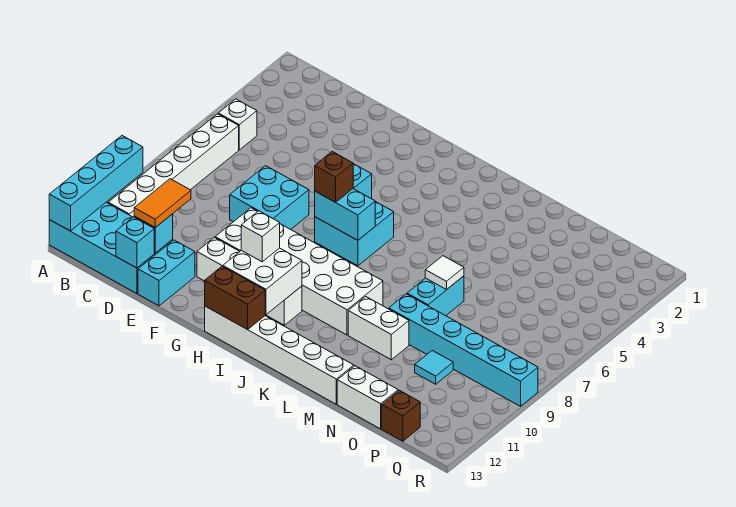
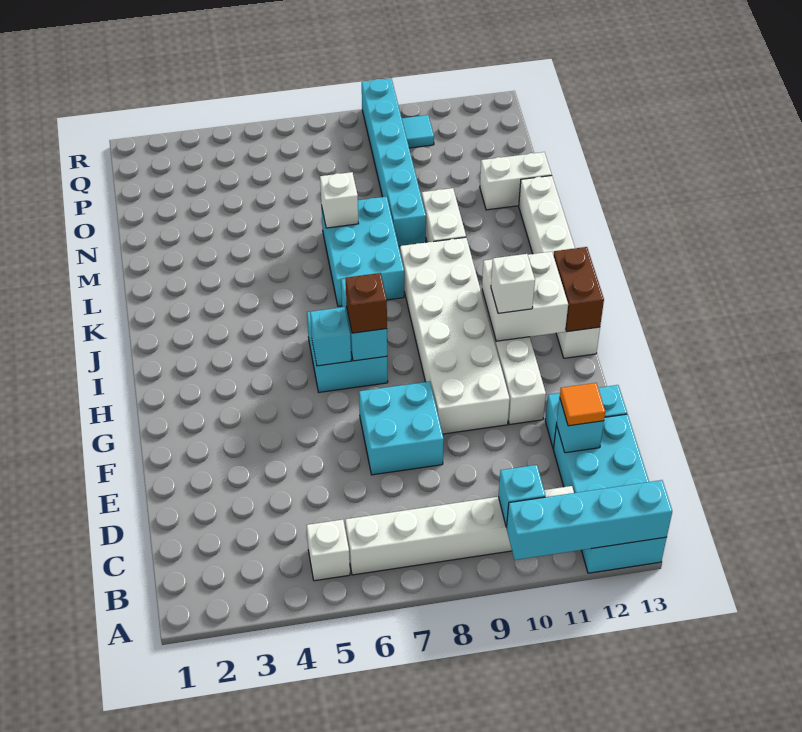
orange tile D11:D12 level 3 -> orange tile D12 level 3
cyan brick D13 level 2 -> cyan brick B10 level 2
cyan brick M7:M8 level 1 -> cyan brick K7:M8 level 1
white tile M7 level 2 -> white brick M7 level 2
white brick N13:O13 level 1 -> white brick N12:N13 level 1
cyan tile O10 level 1 -> cyan tile Q10 level 1
brown brick P13 level 1 -> none

